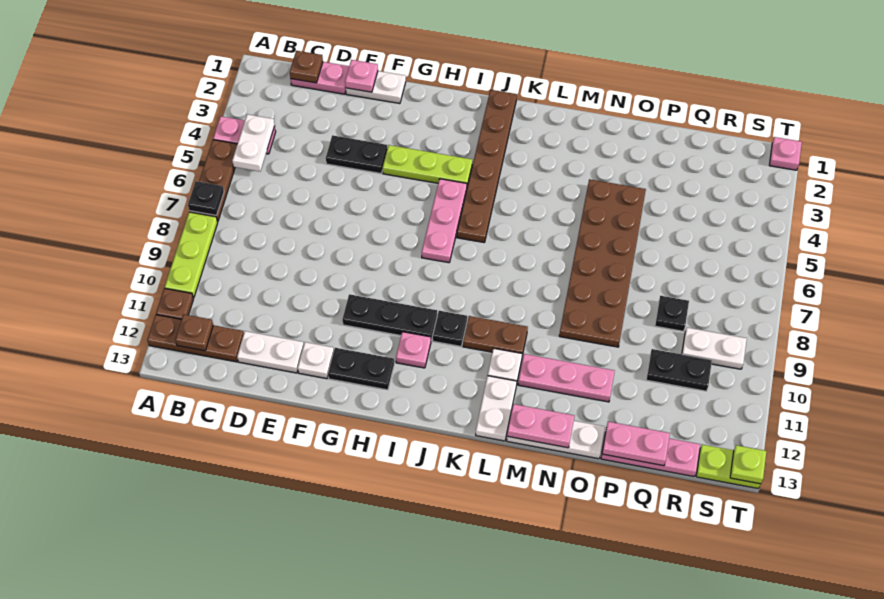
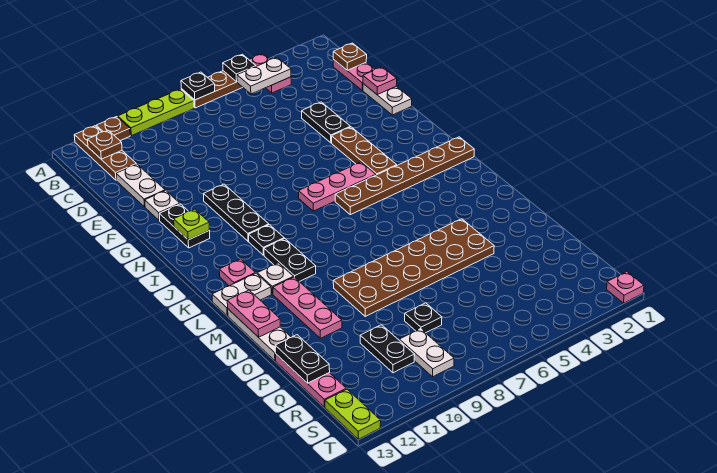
none -> black plate A5 level 2
lime plate G4:I4 level 1 -> brown plate G4:I4 level 1
pink plate I11 level 1 -> pink plate K12 level 1
brown plate K10:L10 level 1 -> black plate K10:L10 level 1
pink plate P13:Q13 level 2 -> black plate P13:Q13 level 2
lime plate T13 level 2 -> lime plate H12 level 2

